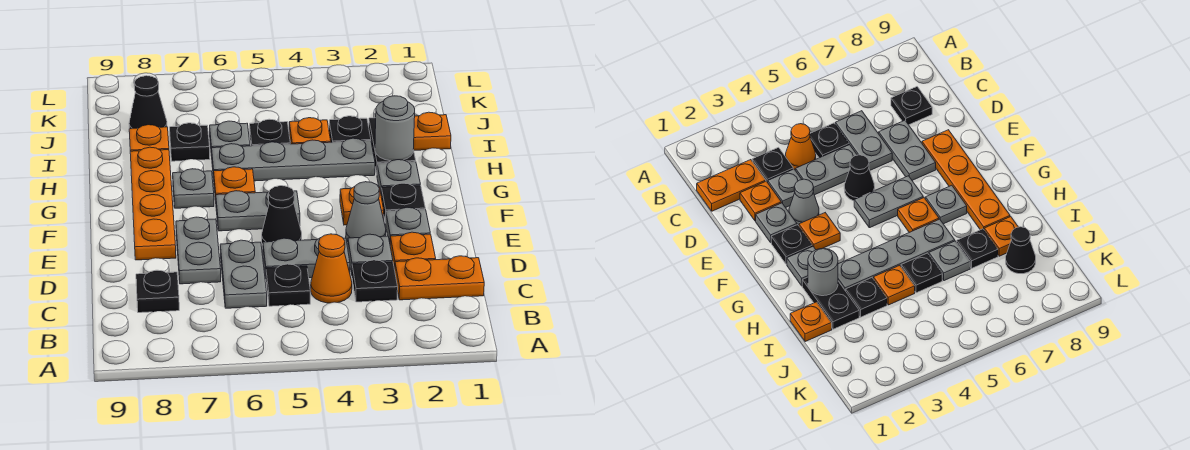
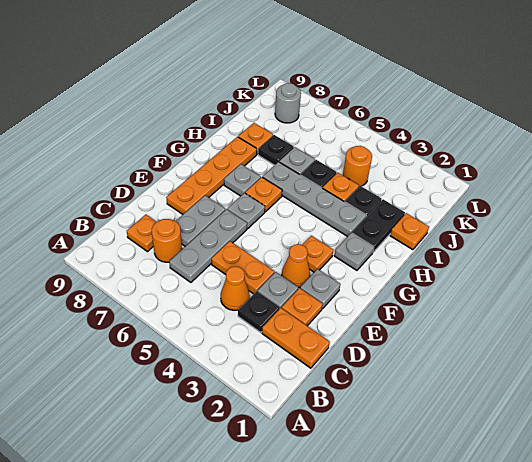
black plate C5 level 1 -> none
grey plate C6:D6 level 1 -> grey plate C6:E6 level 1
none -> orange round brick C7 level 1
black plate C8 level 1 -> orange plate C8 level 1
grey plate D4:D5 level 1 -> orange plate D4:D5 level 1
grey cone E3 level 1 -> orange cone E3 level 1
black cone E5 level 1 -> none
black plate F2 level 1 -> none
grey plate F5:F6 level 1 -> grey plate F6 level 1
grey round brick H2 level 2 -> grey round brick K8 level 1
none -> orange round brick J4 level 1
black cone J8 level 1 -> none

